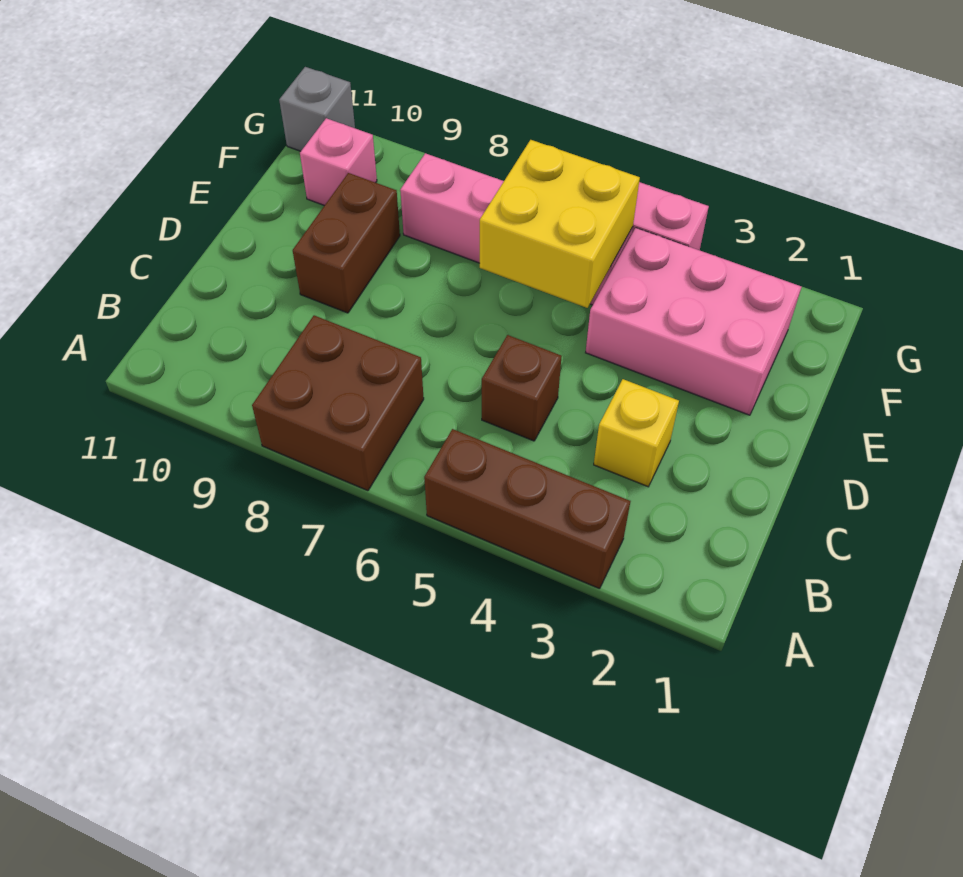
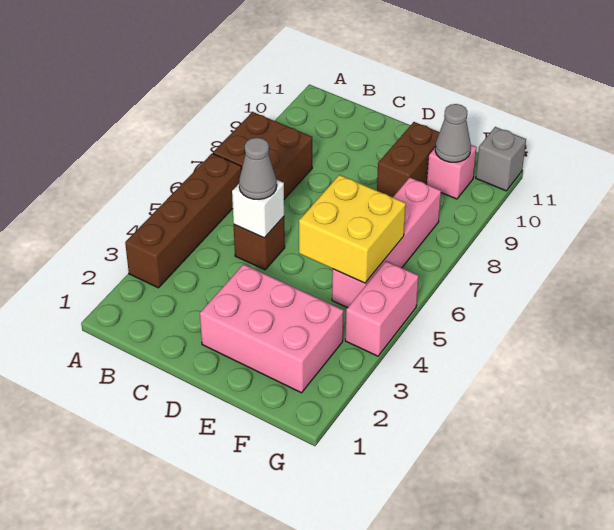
brown brick A3:A5 level 1 -> brown brick A3:A6 level 1
yellow brick C3 level 1 -> none
none -> white brick C5 level 2
none -> grey cone C5 level 3
brown brick D9:E9 level 1 -> brown brick E9:E10 level 1
pink brick E2:F4 level 1 -> pink brick D2:F3 level 1
none -> grey cone F10 level 2

